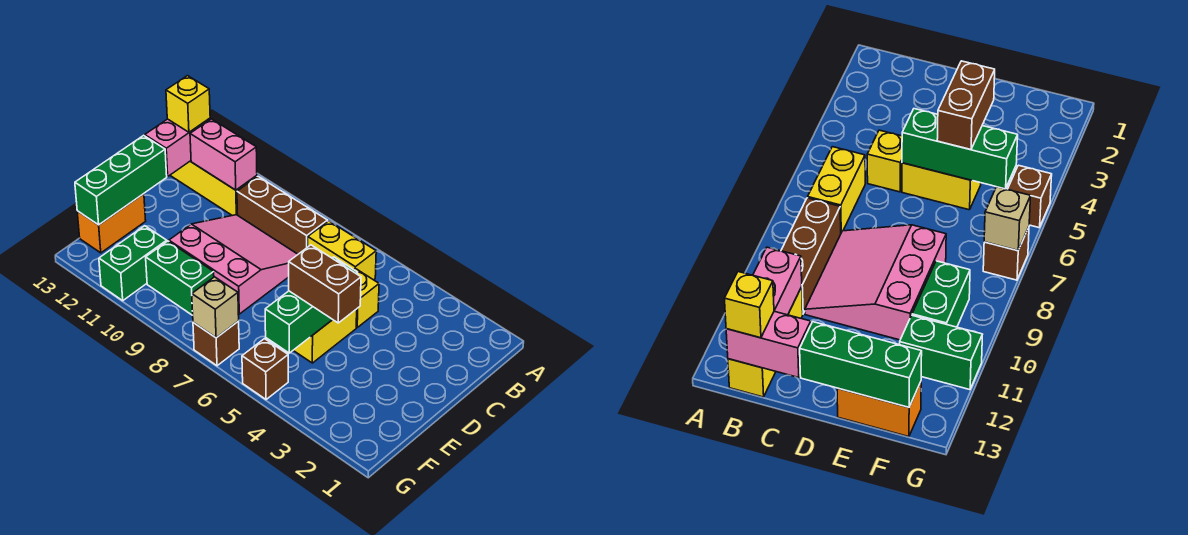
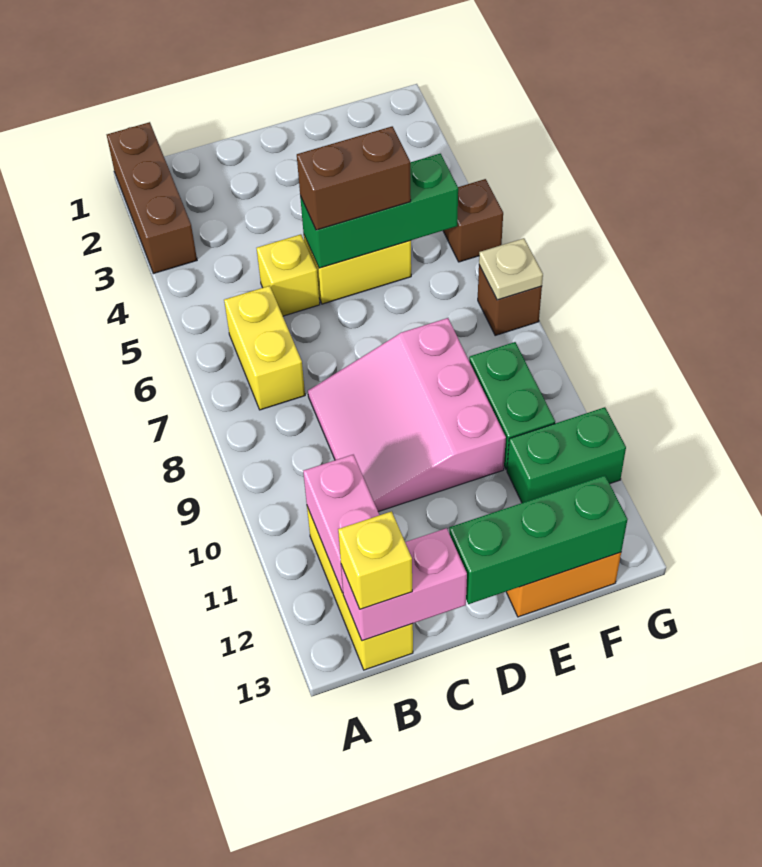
brown brick B8:B10 level 1 -> brown brick A1:A3 level 1
brown brick E4:E5 level 3 -> brown brick D5:E5 level 3
tan brick G7 level 2 -> tan plate G7 level 2

